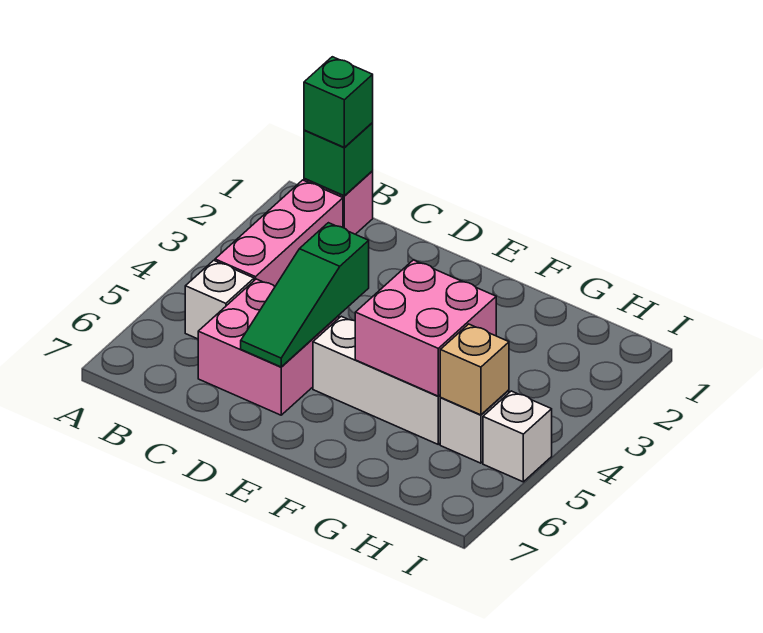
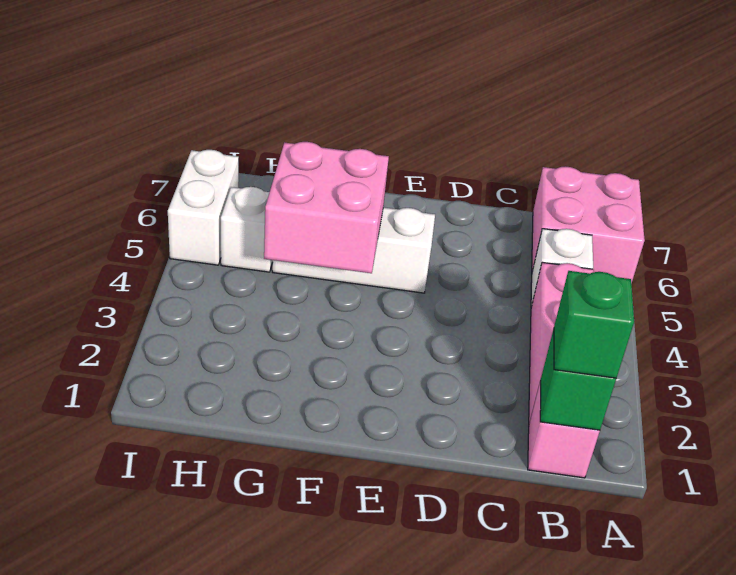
pink brick C5:D6 level 1 -> pink brick A6:B7 level 1
green slope D4:D6 level 2 top 4 -> none
tan brick H5 level 2 -> none
white brick I5 level 1 -> white brick I5:I6 level 1

